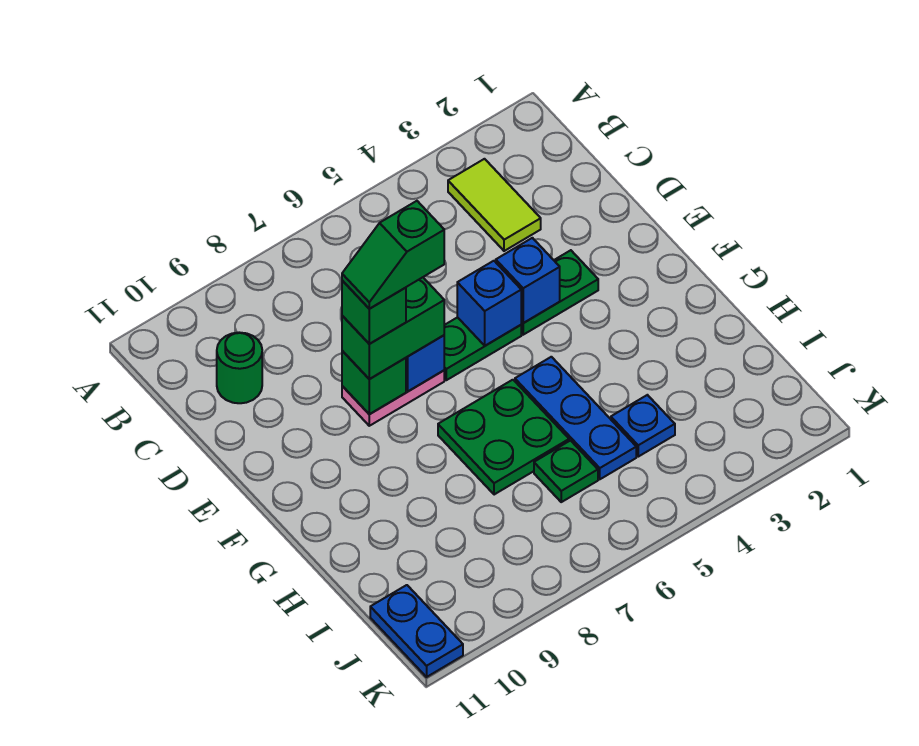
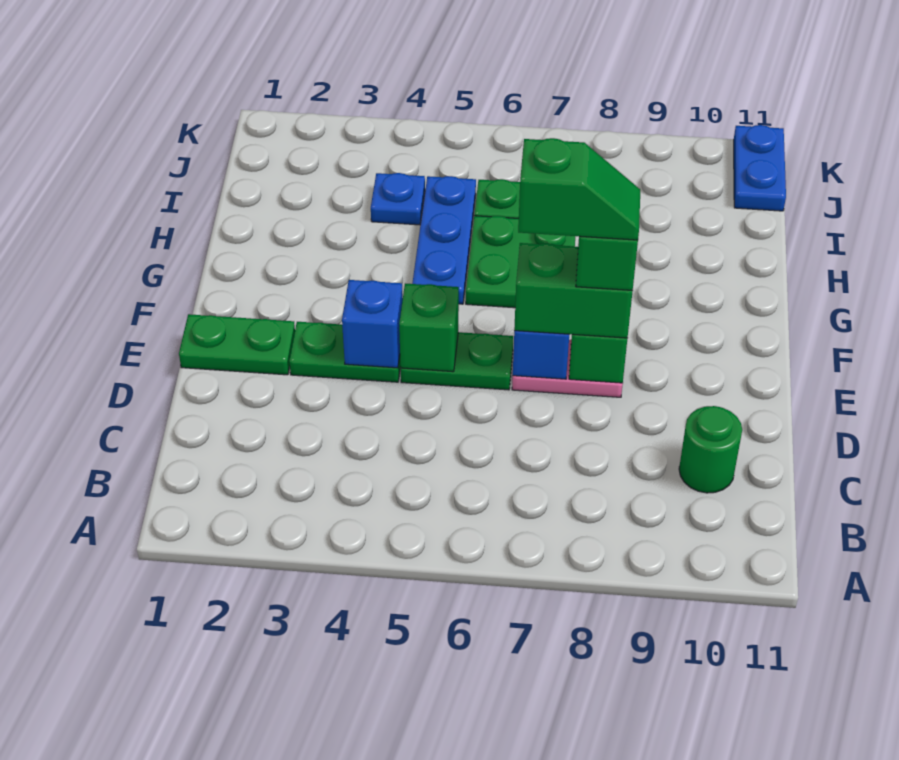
lime tile B3:C3 level 1 -> none
none -> green plate E1:E2 level 1
blue brick E5 level 2 -> green brick E5 level 2

